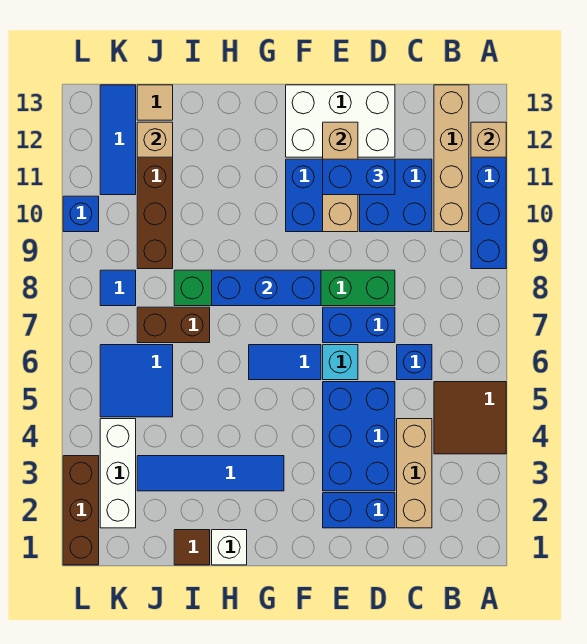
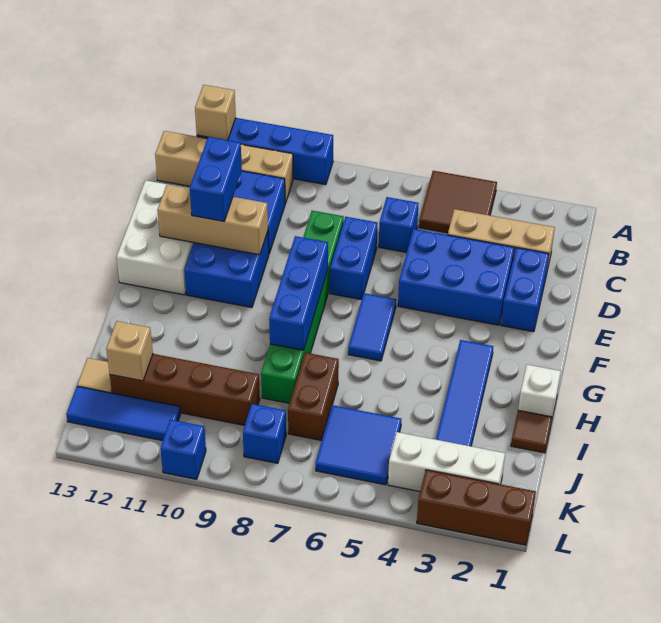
cyan brick E6 level 1 -> none
blue tile K8 level 1 -> blue brick K8 level 1

